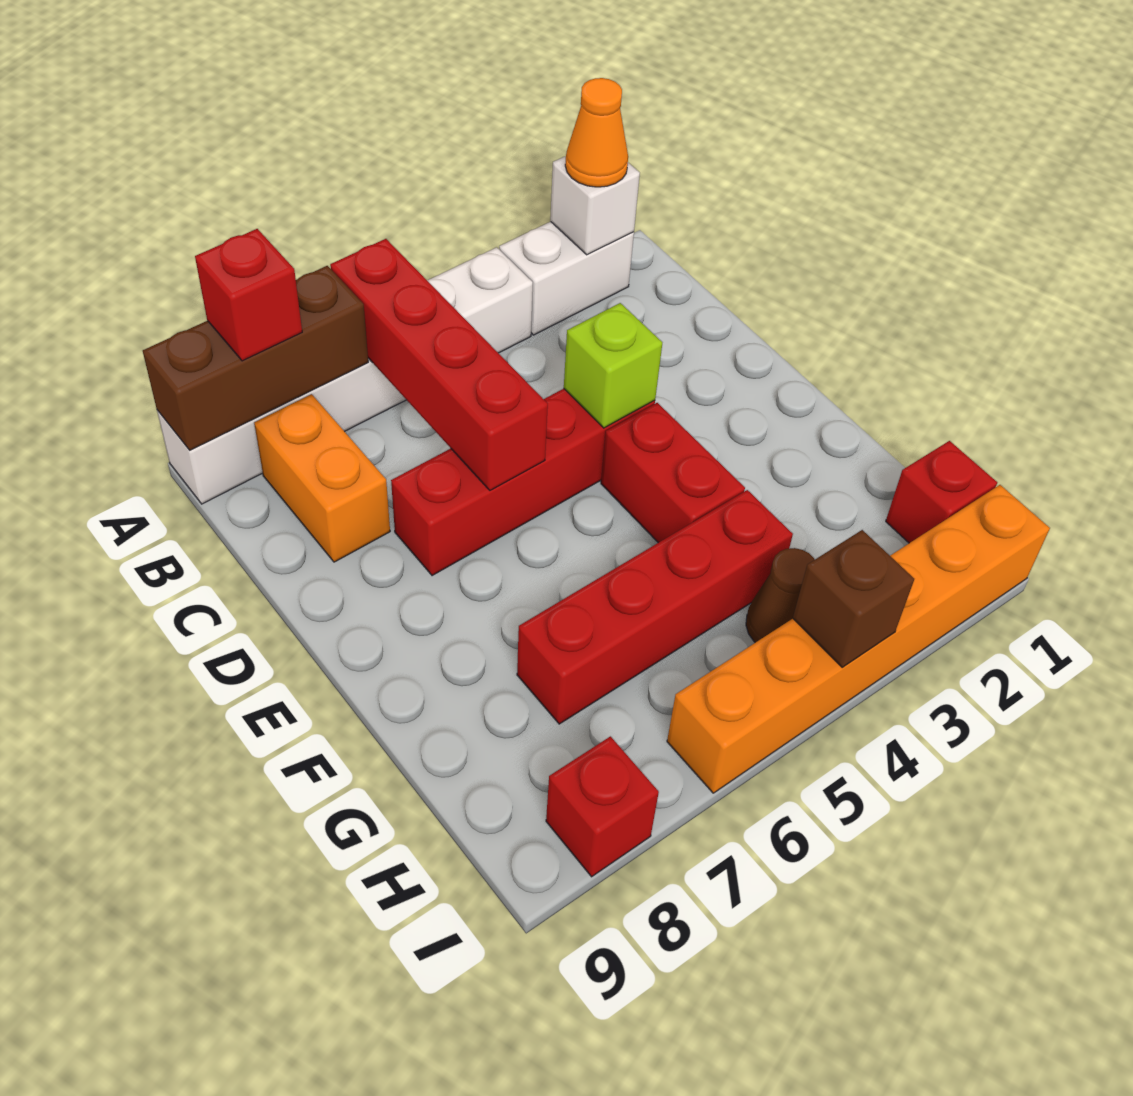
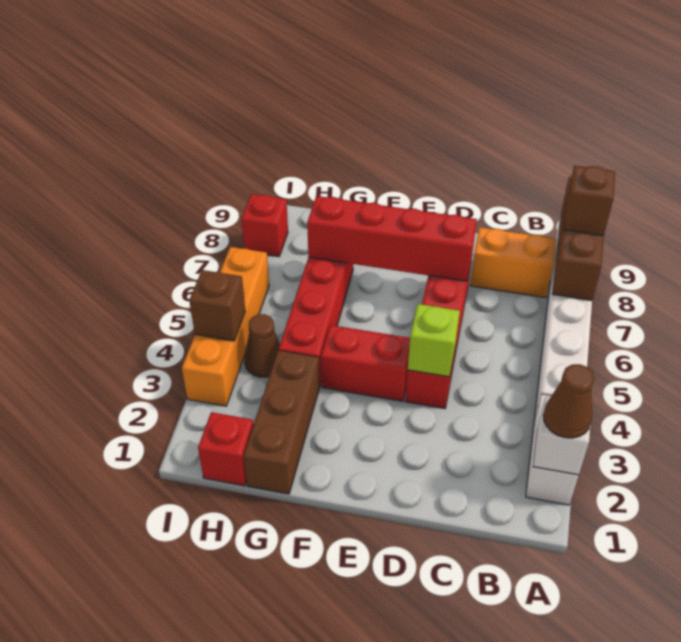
orange cone A2 level 3 -> brown cone A2 level 3
red brick A6:D6 level 2 -> red brick D7:G7 level 2
red brick A8 level 3 -> brown brick A8 level 3
none -> brown brick G1:G3 level 1
orange brick I1:I6 level 1 -> orange brick I3:I6 level 1

